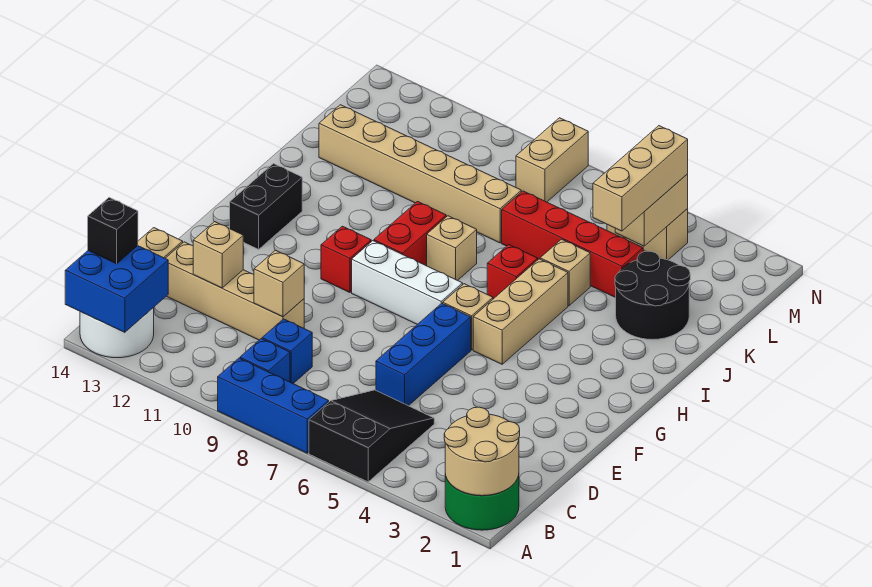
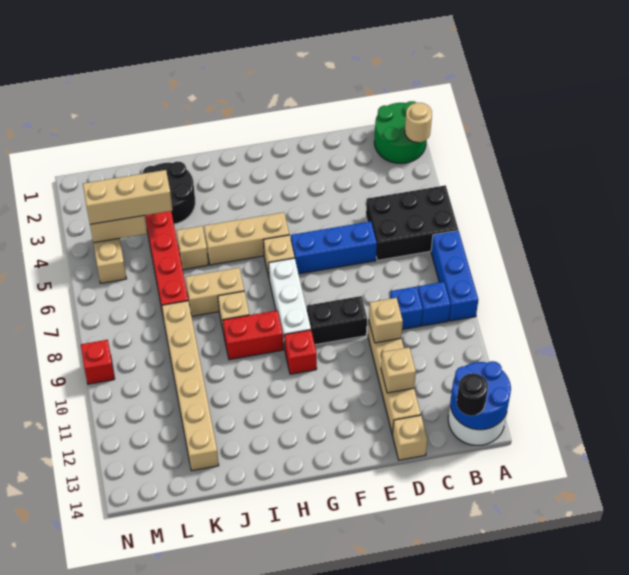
tan round brick A1:B2 level 2 -> tan round brick A2 level 2
black slope A5:C6 level 1 top A -> black brick A5:C6 level 1
blue brick A13:B14 level 2 -> blue round brick A13:B14 level 2
black brick B14 level 3 -> black round brick B14 level 3
black brick G13:H13 level 1 -> black brick E9:F9 level 1
red brick I6 level 1 -> red brick N9 level 1
tan brick M8:N8 level 1 -> tan brick I7:J7 level 1

